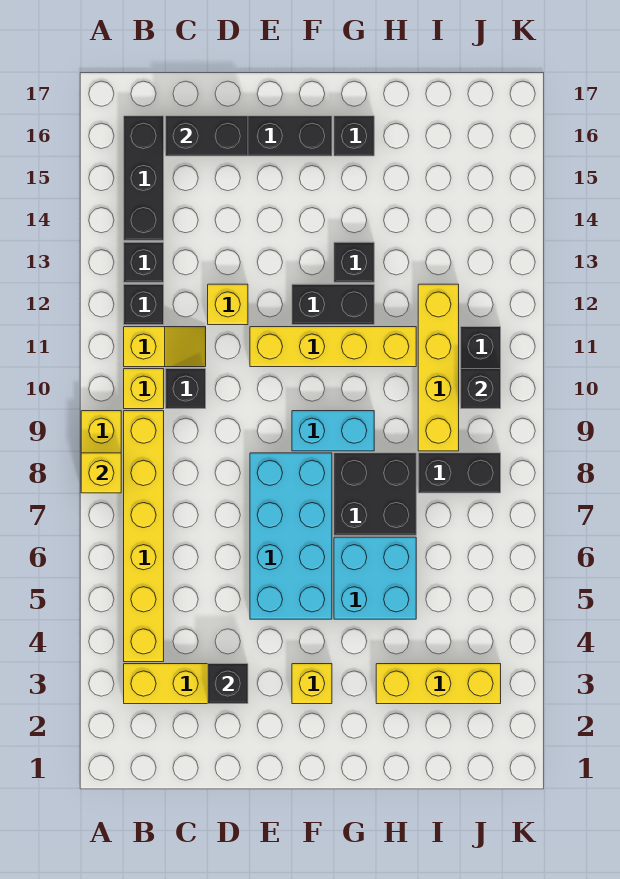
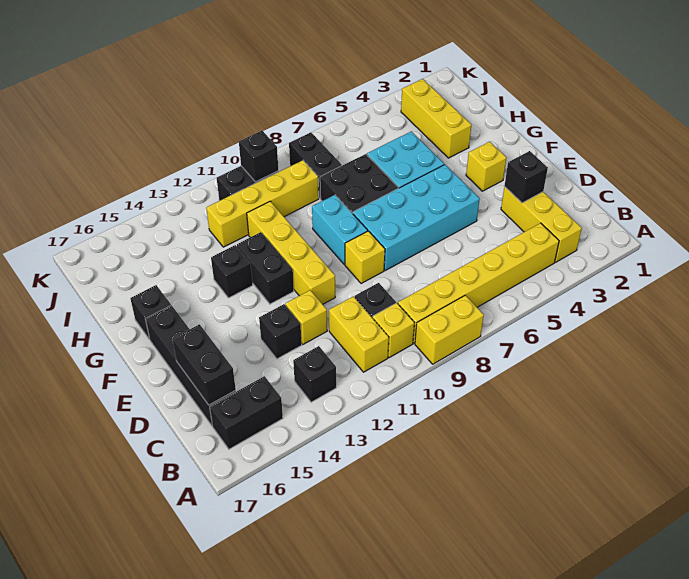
yellow brick A8 level 2 -> yellow brick E9 level 1
yellow slope B11:C11 level 1 top B -> yellow brick B11:C11 level 1
black brick B12 level 1 -> black brick D13 level 1
black brick B14:B16 level 1 -> black brick B15:B16 level 1

